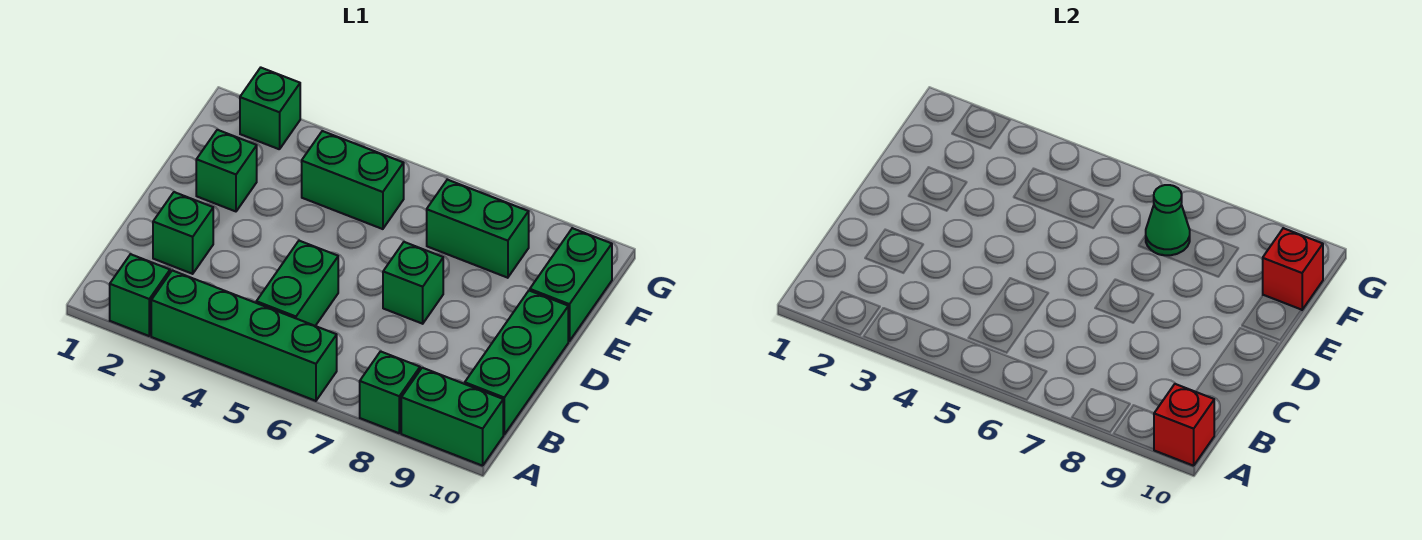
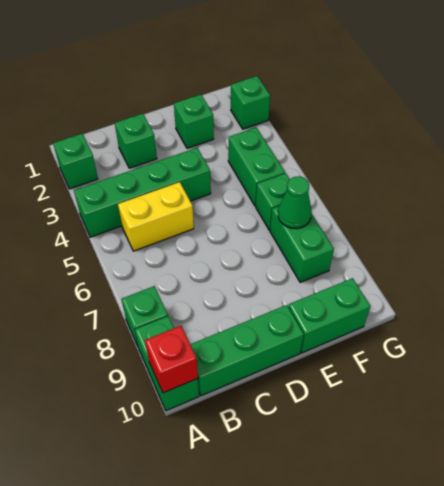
green brick A3:A6 level 1 -> green brick A4:D4 level 1
green brick B5:C5 level 1 -> yellow brick B5:C5 level 1
green brick D7 level 1 -> green brick F6 level 1
red brick F10 level 2 -> none

